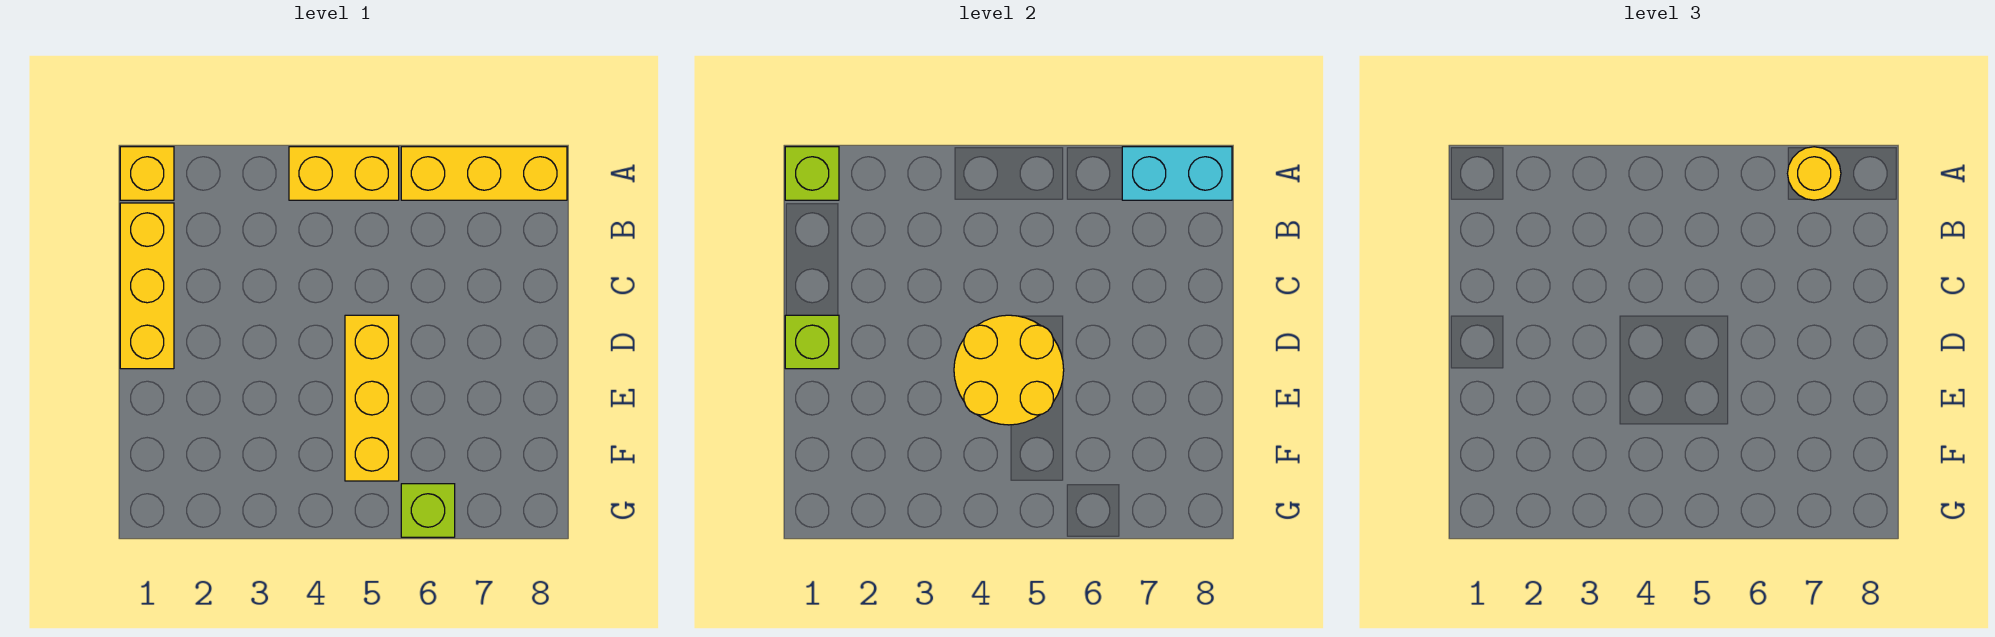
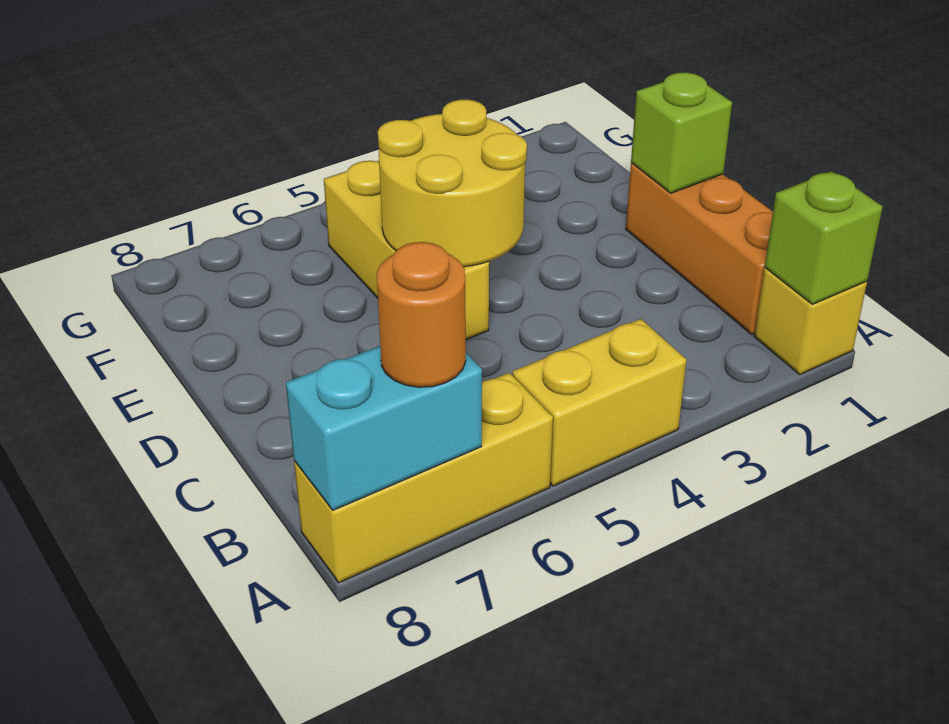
yellow round brick A7 level 3 -> orange round brick A7 level 3
yellow brick B1:D1 level 1 -> orange brick B1:D1 level 1
lime brick G6 level 1 -> none

